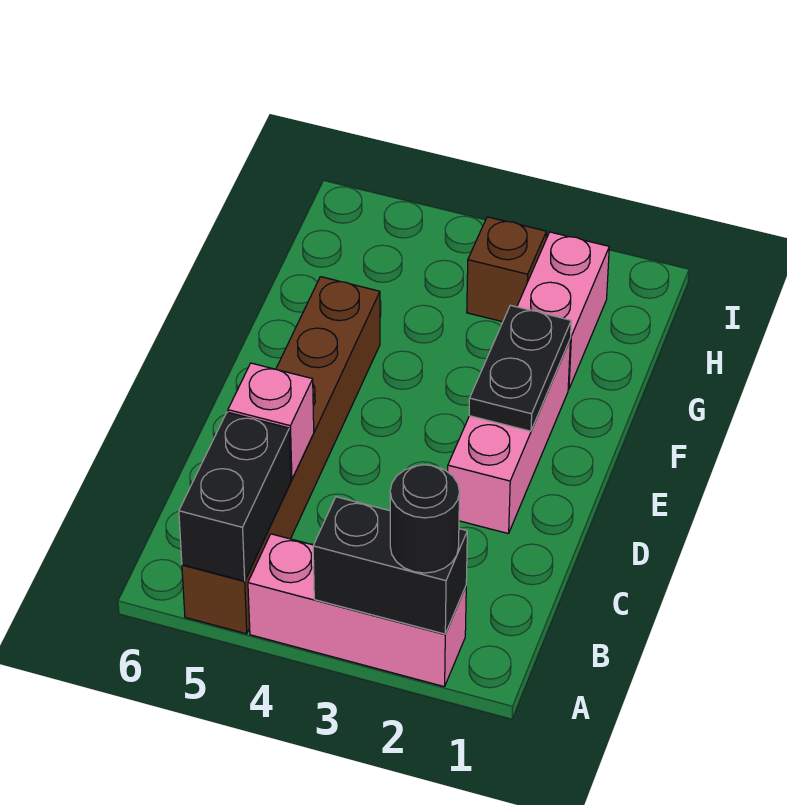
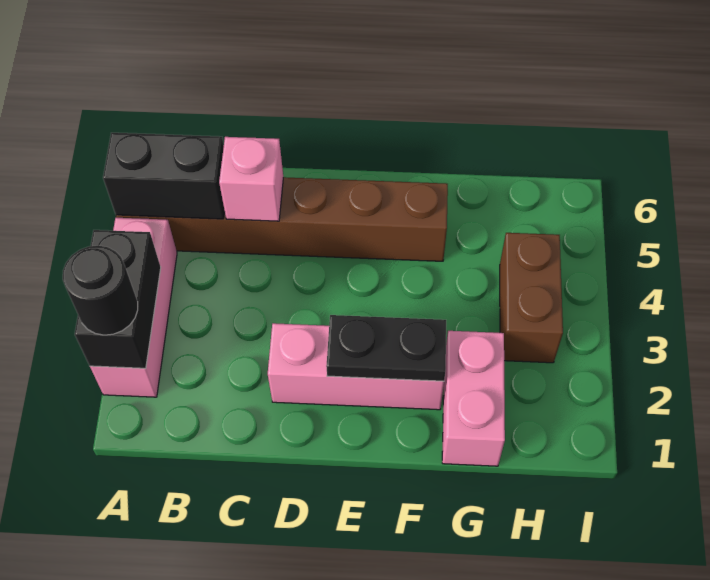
pink brick G2:H2 level 1 -> pink brick G1:G2 level 1
brown brick H3 level 1 -> brown brick H3:H4 level 1

